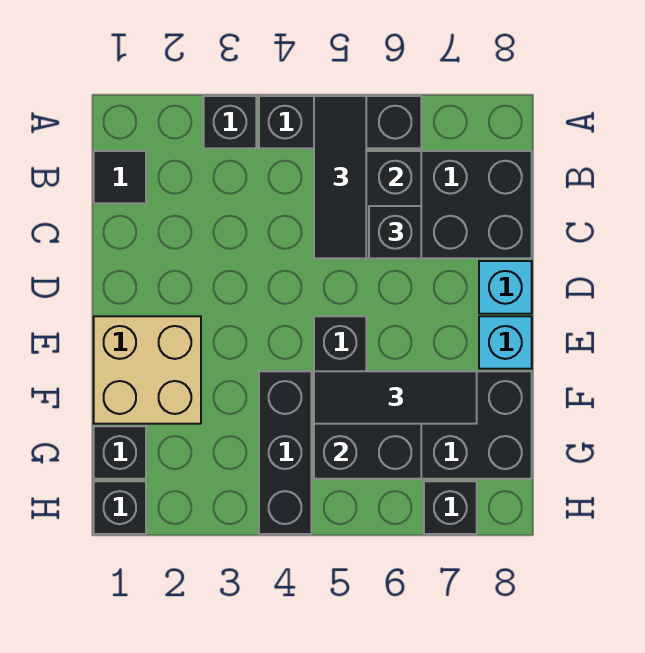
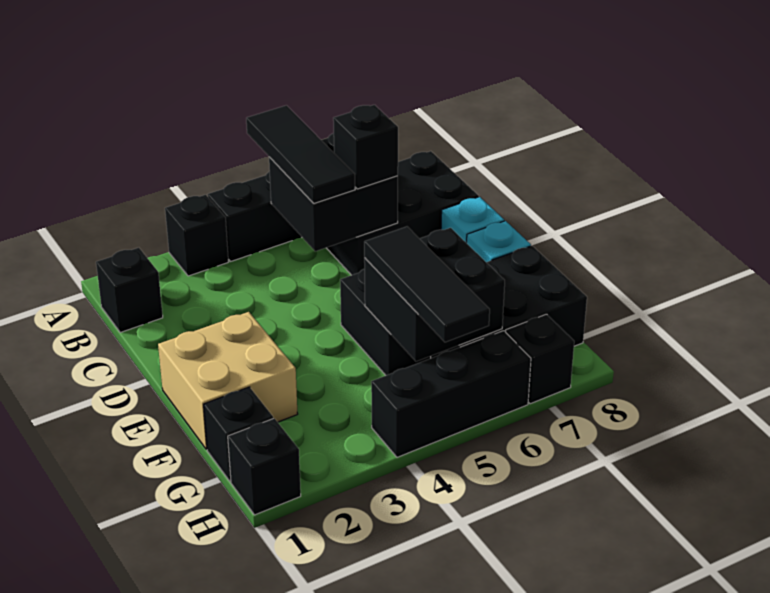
black tile B1 level 1 -> black brick B1 level 1
black brick F4:H4 level 1 -> black brick H4:H6 level 1
black tile F5:F7 level 3 -> black tile F5:H5 level 3

